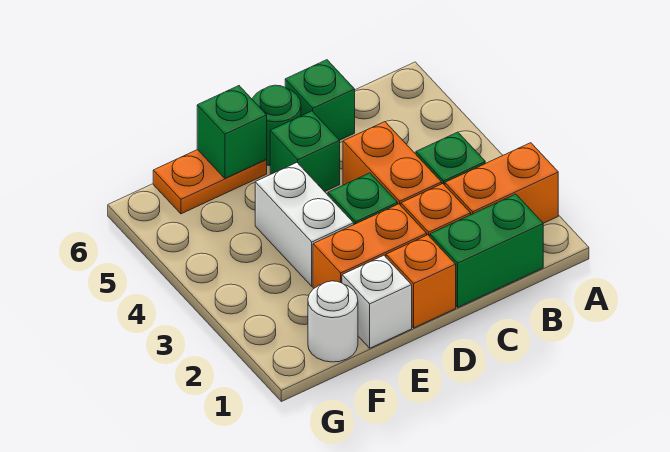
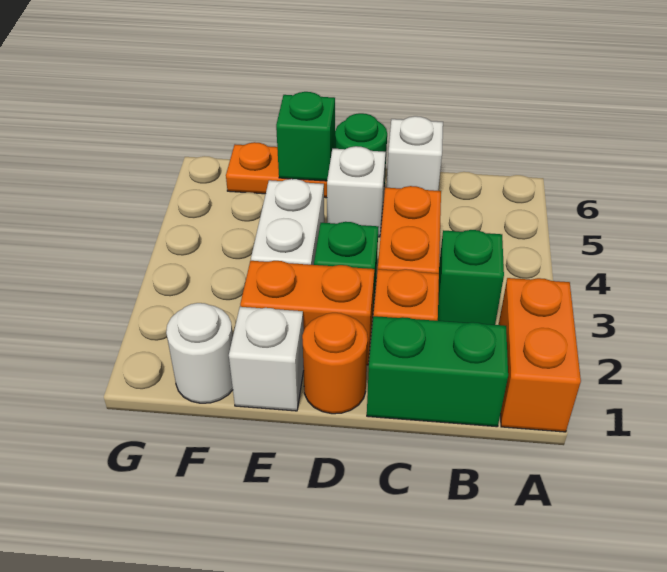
orange brick A2:B2 level 1 -> orange brick A1:A2 level 1
green brick C6 level 1 -> white brick C6 level 1
orange brick D1 level 1 -> orange round brick D1 level 1
green brick D5 level 1 -> white brick D5 level 1

